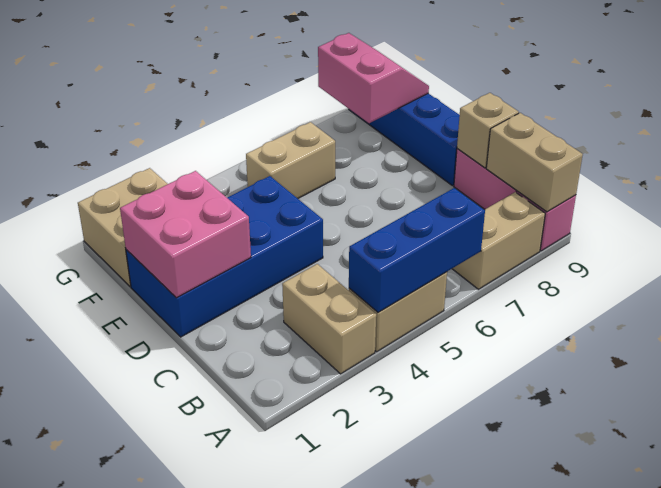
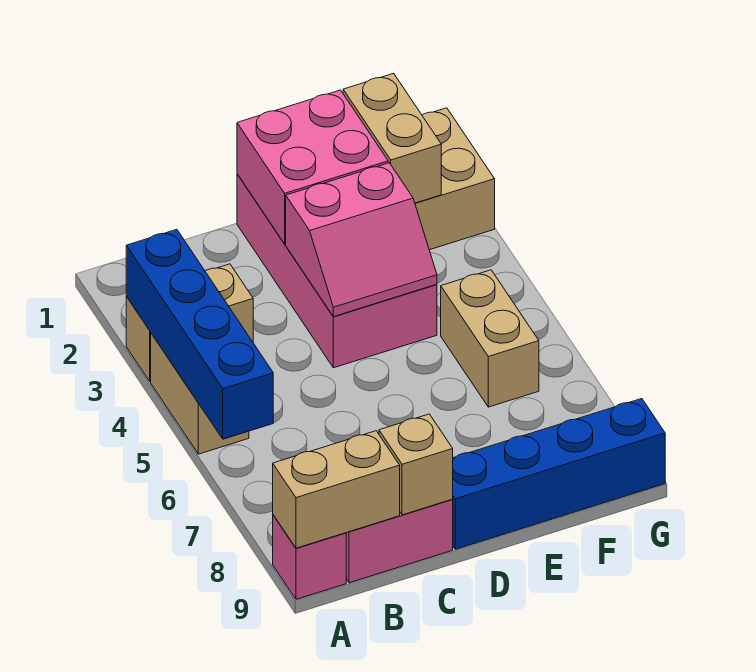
blue brick A4:A6 level 2 -> blue brick A3:A6 level 2
tan brick A7:A8 level 1 -> tan brick F1:F2 level 2
blue brick D1:E4 level 1 -> pink brick D1:E4 level 1
pink slope F8:G9 level 2 top 8 -> pink slope D3:E4 level 2 top 3

